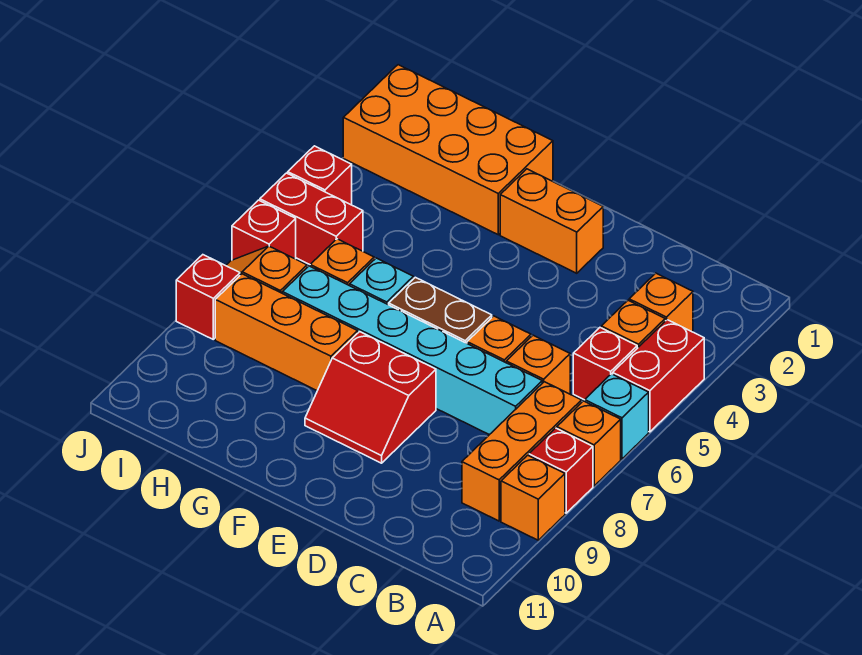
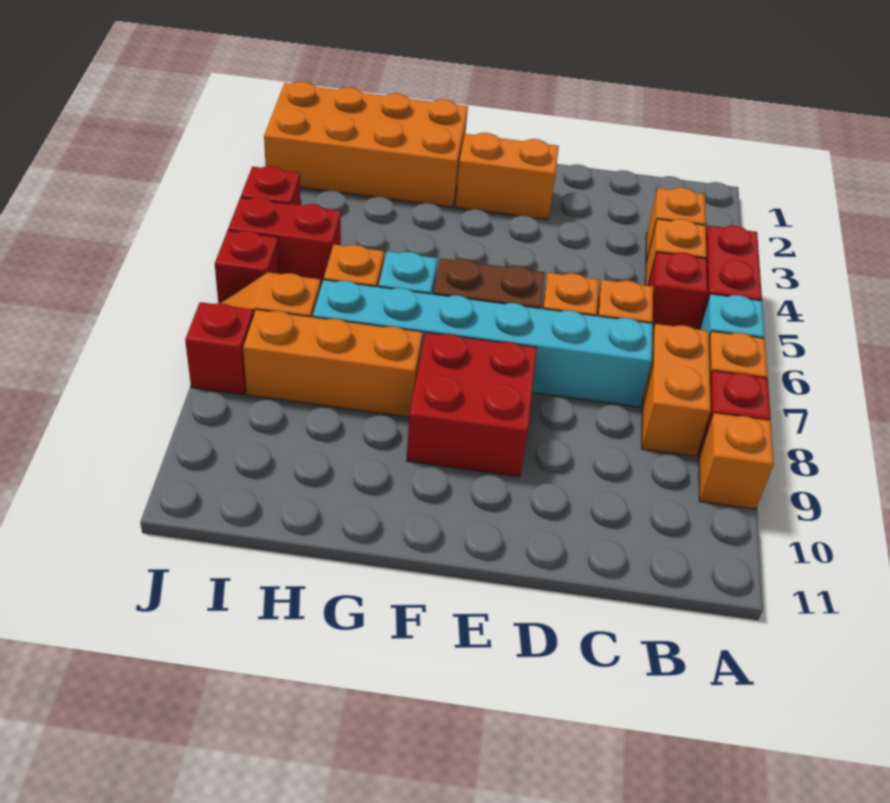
orange brick B7:B9 level 1 -> orange brick B7:B8 level 1
red slope E8:F9 level 1 top 8 -> red brick E8:F9 level 1

